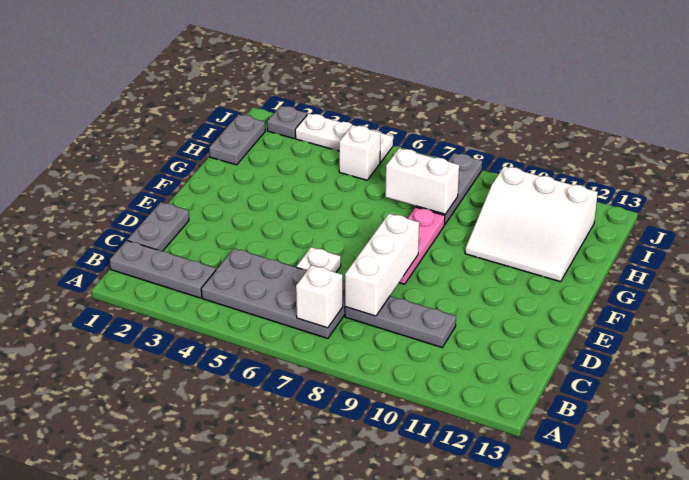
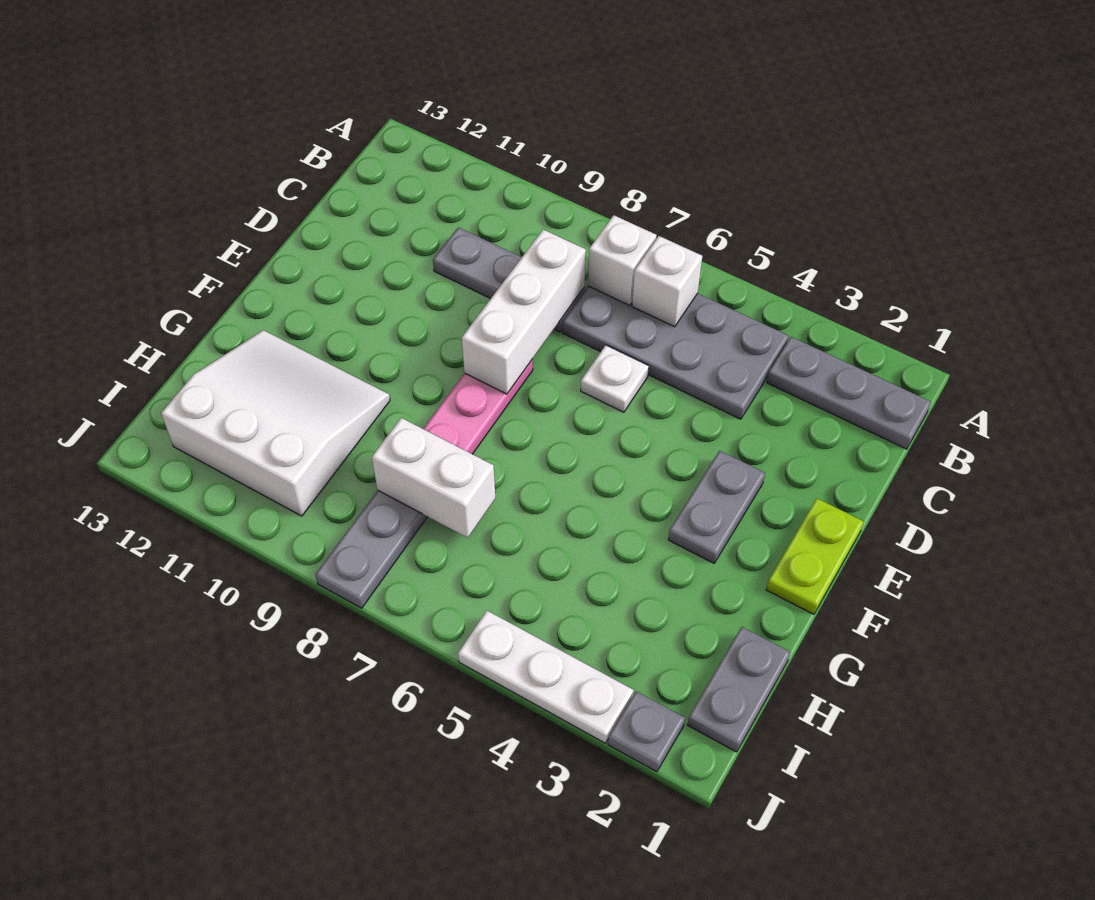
grey plate C1:D1 level 1 -> grey plate E3:F3 level 1
none -> lime plate E1:F1 level 1
white brick I5 level 1 -> white brick B6 level 2

